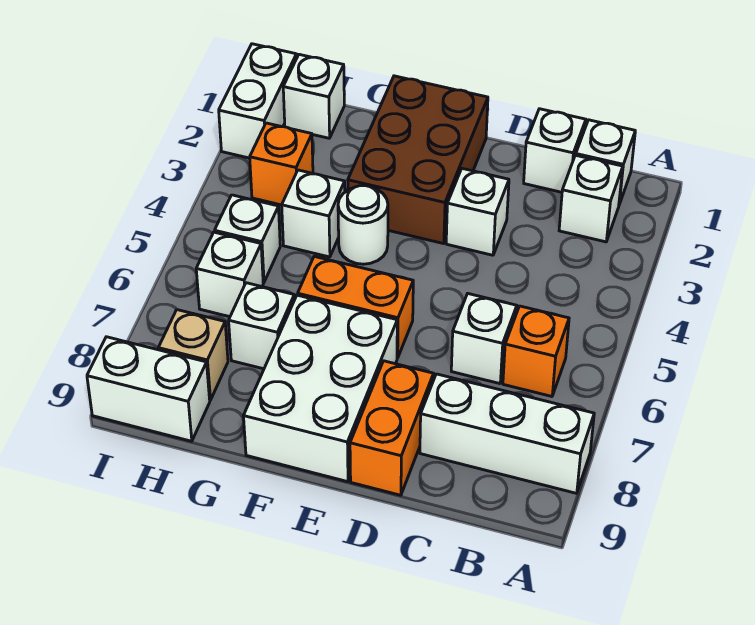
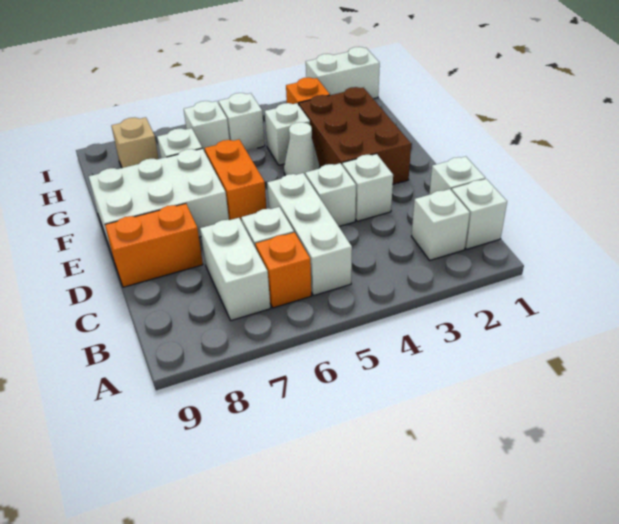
white brick A8:C8 level 1 -> white brick B5:D5 level 1
brown brick E1:F3 level 1 -> brown brick E2:G3 level 1
white round brick F4 level 1 -> white cone F4 level 1
white brick H1 level 1 -> white brick D4 level 1
white brick H9:I9 level 1 -> white brick B7:C7 level 1

